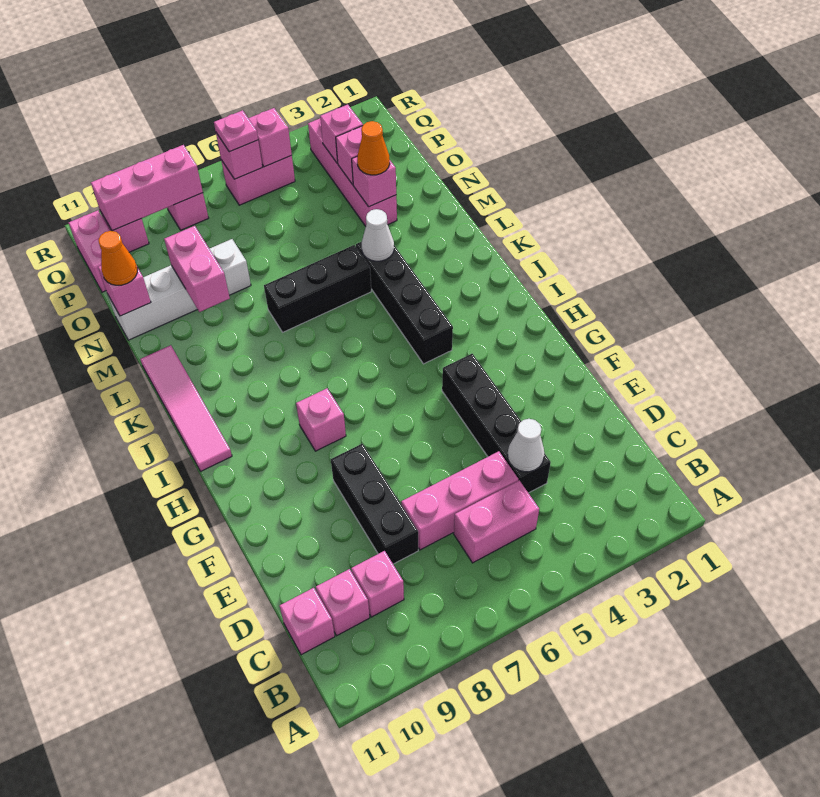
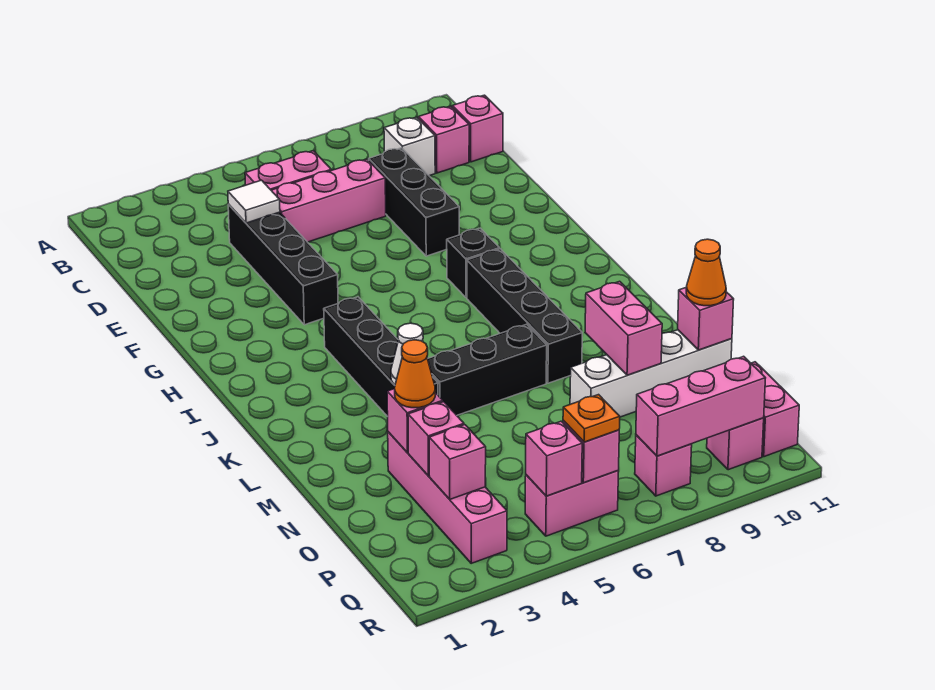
pink brick C9 level 1 -> white brick C9 level 1
white cone D4 level 2 -> white tile D4 level 2
pink brick H8 level 1 -> black brick H8 level 1
none -> black brick I8:L8 level 1
pink tile I11:L11 level 1 -> none
pink plate Q6 level 3 -> orange plate Q6 level 3

